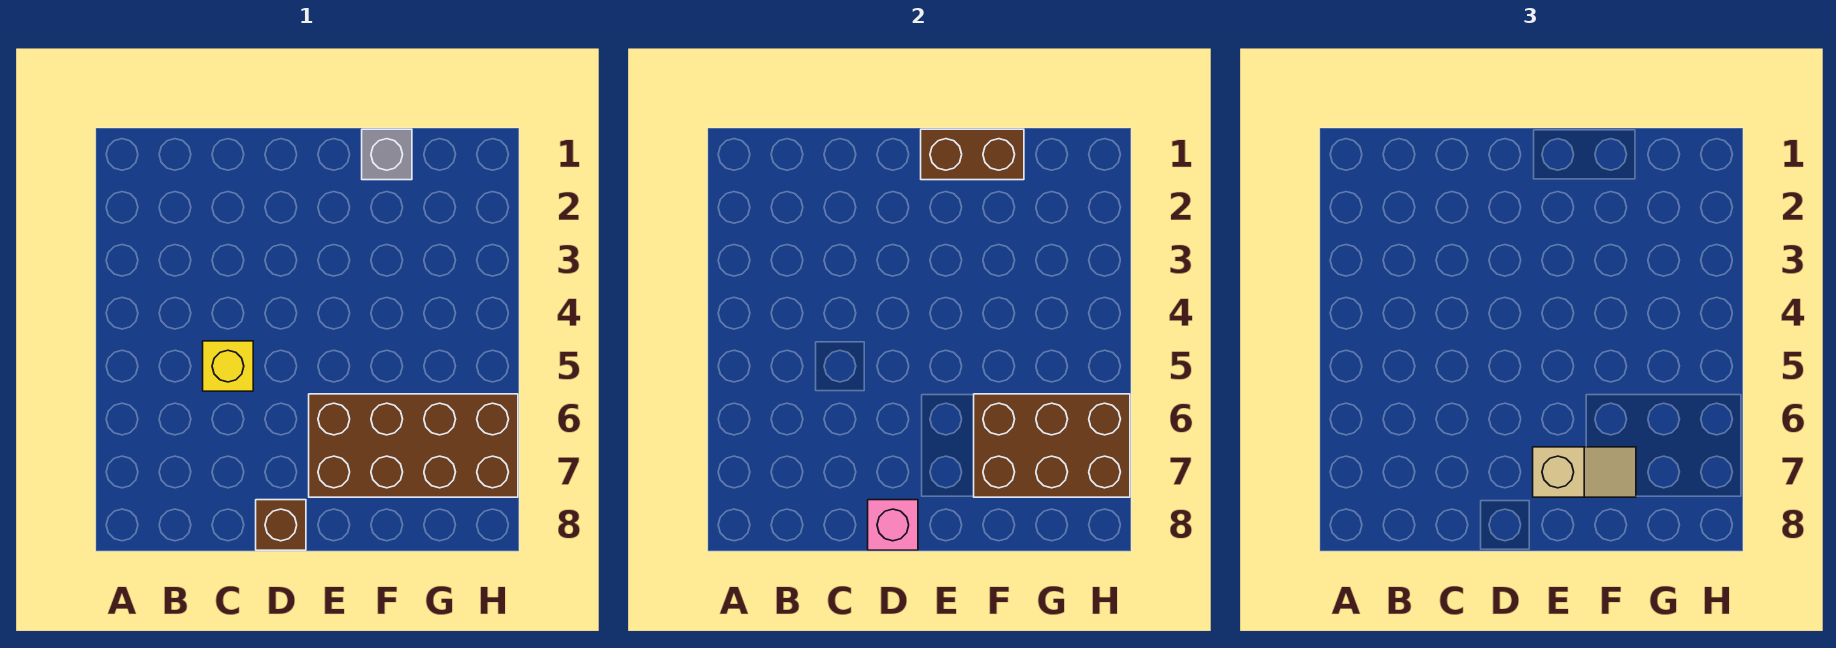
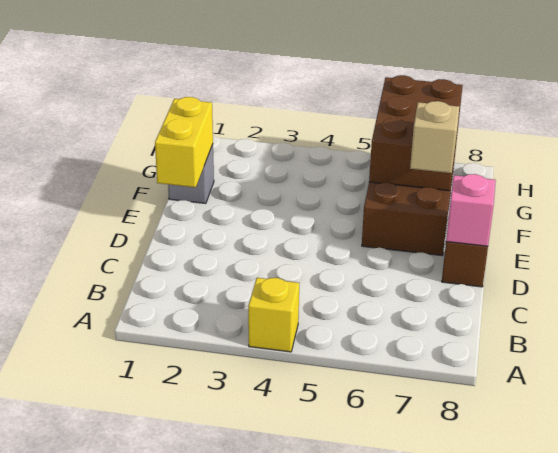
yellow brick C5 level 1 -> yellow brick A4 level 1
brown brick E1:F1 level 2 -> yellow brick E1:F1 level 2

